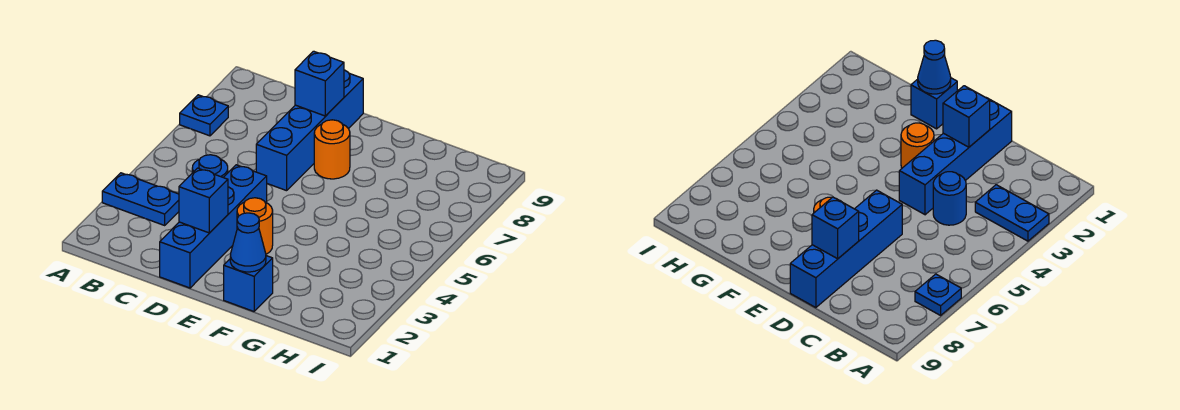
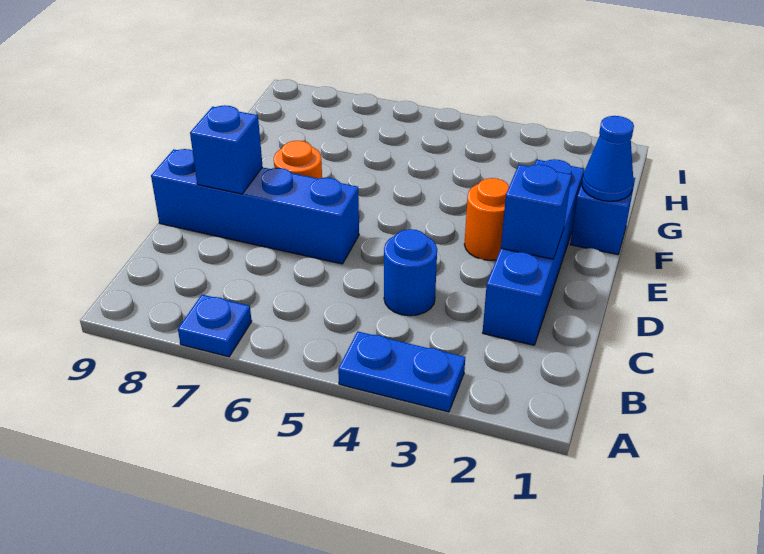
blue plate A3:B3 level 1 -> blue plate A3:A4 level 1
blue brick D1:D4 level 1 -> blue brick C2:F2 level 1

